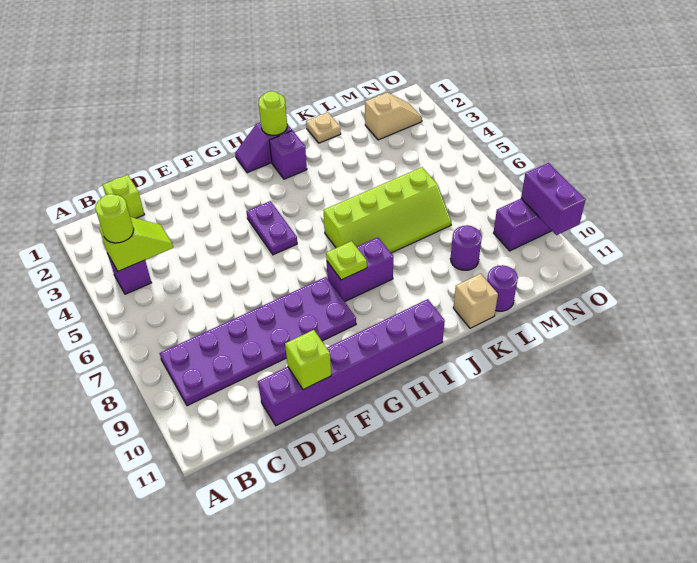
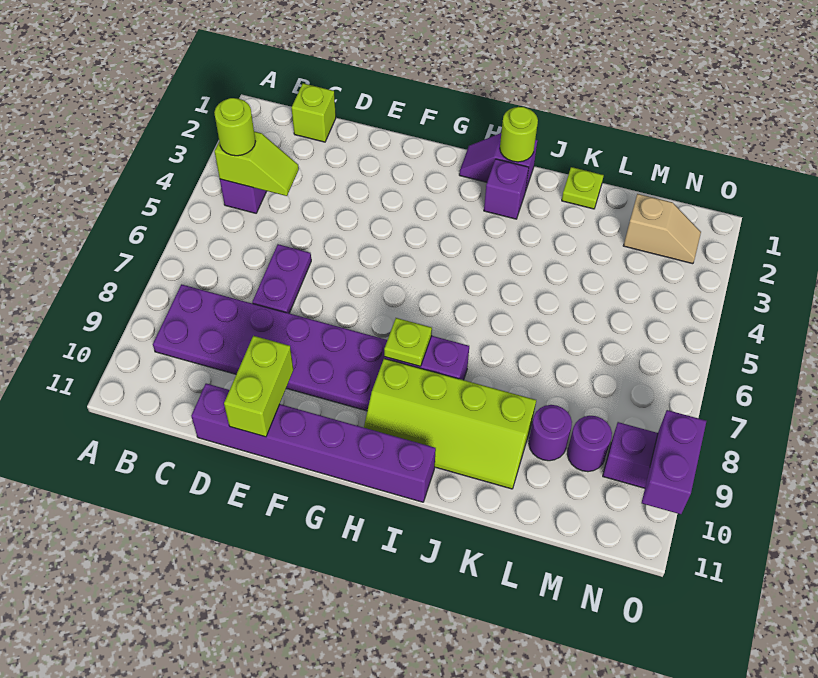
lime brick E11 level 2 -> lime brick E10:E11 level 2
purple plate G4:G5 level 1 -> purple plate D6:D7 level 1
lime slope I6:L7 level 1 top 6 -> lime slope H9:K10 level 1 top 9
tan plate K1 level 1 -> lime plate K1 level 1
tan brick K11 level 1 -> none
purple round brick L11 level 1 -> purple round brick M9 level 1

